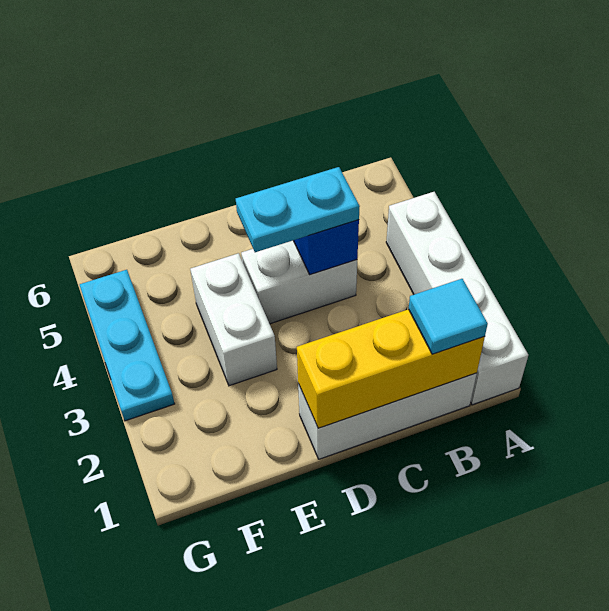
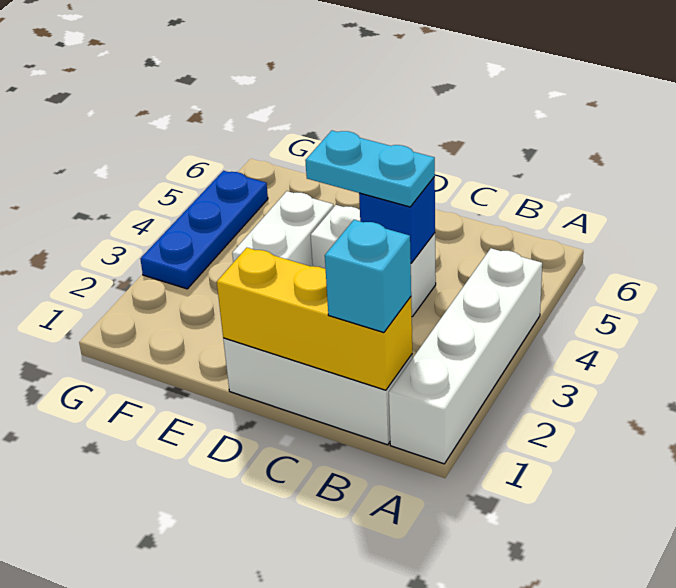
cyan tile B1 level 3 -> cyan brick B1 level 3
cyan plate G3:G5 level 1 -> blue plate G3:G5 level 1

